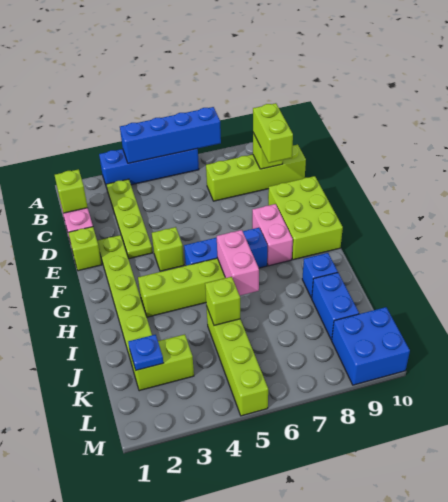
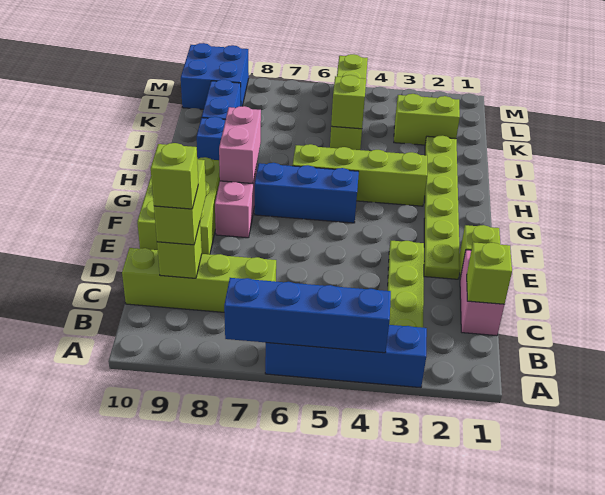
lime brick F4 level 1 -> lime brick C9 level 4
pink brick H6:I6 level 2 -> pink brick G8:H8 level 2
blue plate K2 level 2 -> none

